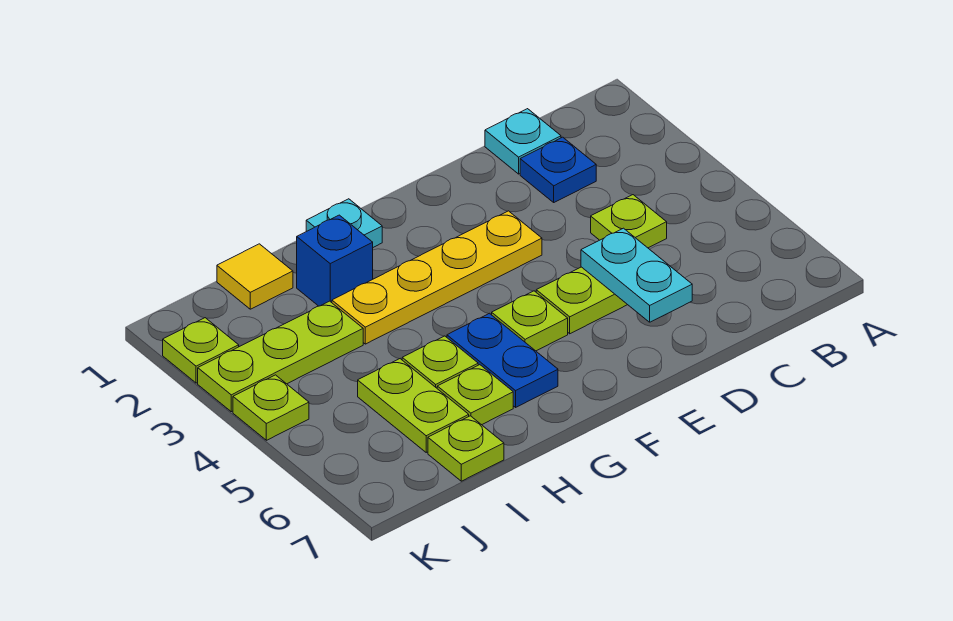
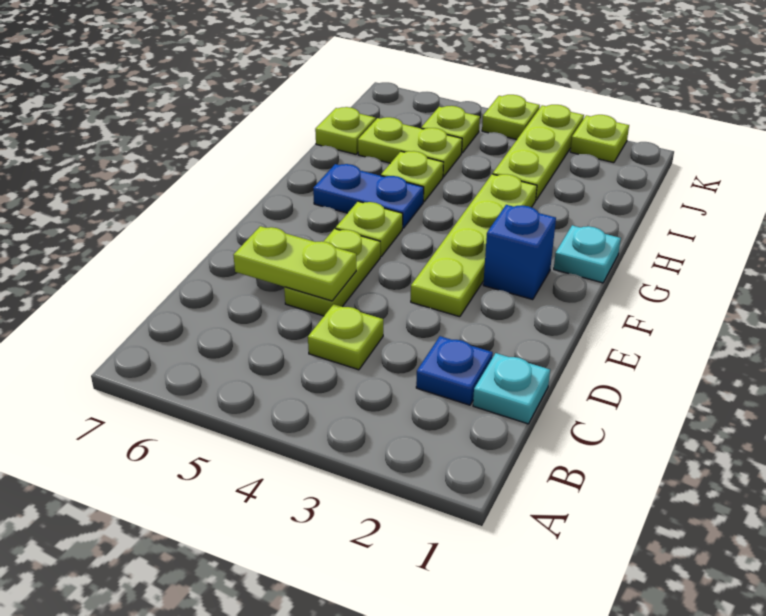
cyan plate D5:D6 level 2 -> lime plate D5:D6 level 2
yellow plate E3:H3 level 1 -> lime plate E3:H3 level 1
blue brick H2 level 1 -> blue brick F2 level 1
lime plate H6 level 1 -> lime plate J5 level 1
yellow tile I1 level 1 -> none

